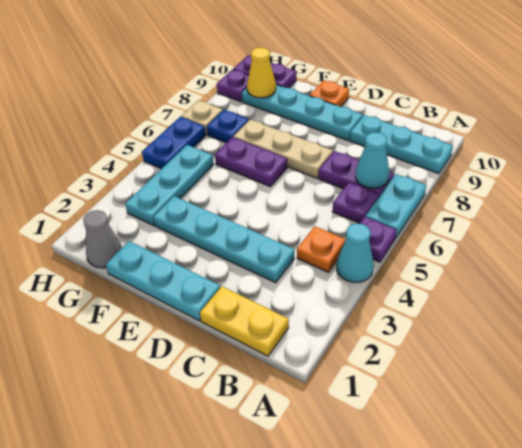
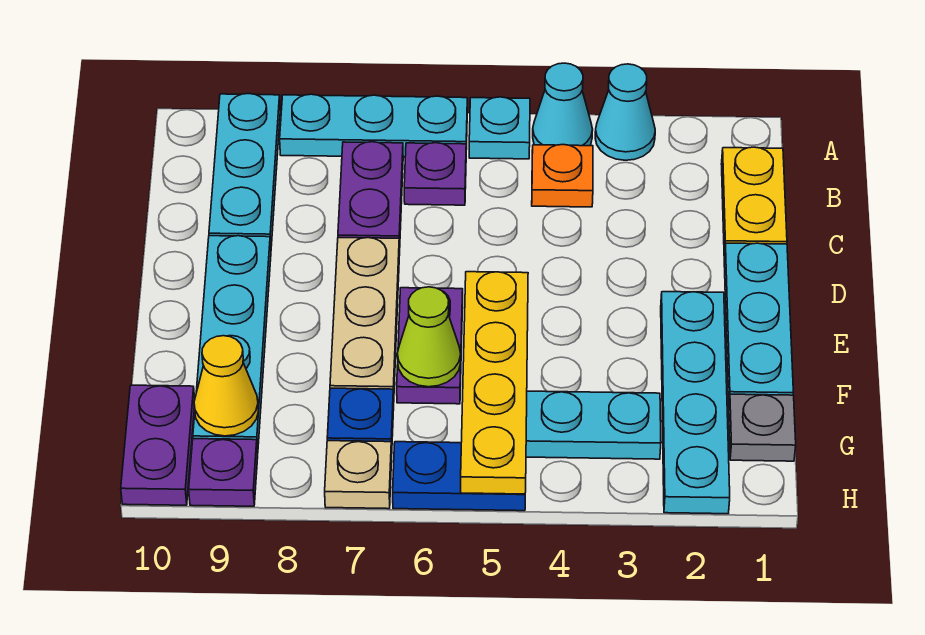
purple plate A5 level 1 -> cyan plate A5 level 1
cyan plate A6:A7 level 1 -> cyan plate A6:A8 level 1
cyan cone B7 level 2 -> cyan cone A3 level 1
cyan plate C3:F3 level 1 -> cyan plate E2:H2 level 1
none -> yellow plate E5:H5 level 2
orange plate E10 level 1 -> none
none -> lime cone F6 level 2
grey cone G1 level 1 -> grey plate G1 level 1

